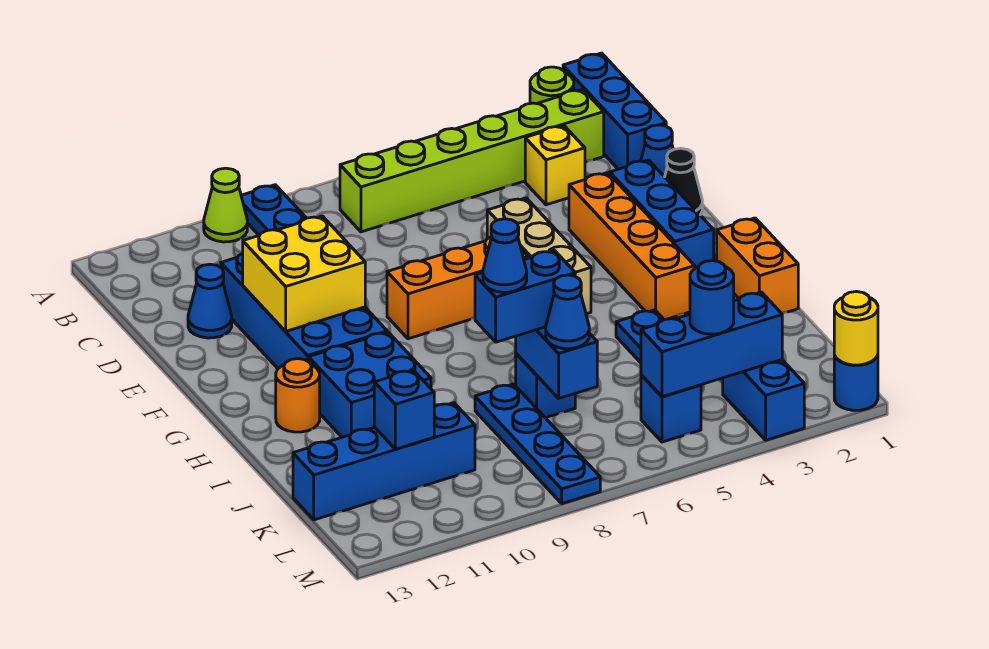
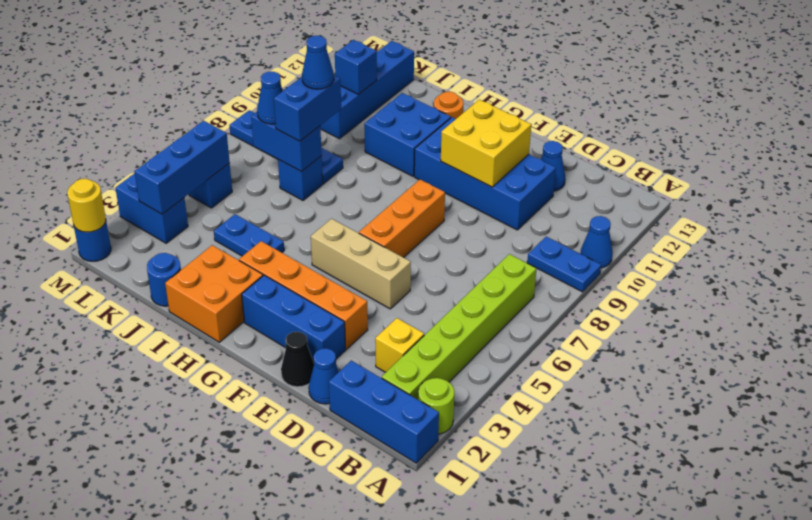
lime cone A10 level 1 -> blue cone A10 level 1
orange brick H1:I1 level 1 -> orange brick H1:I2 level 1
blue round brick L4 level 3 -> blue round brick J1 level 1

